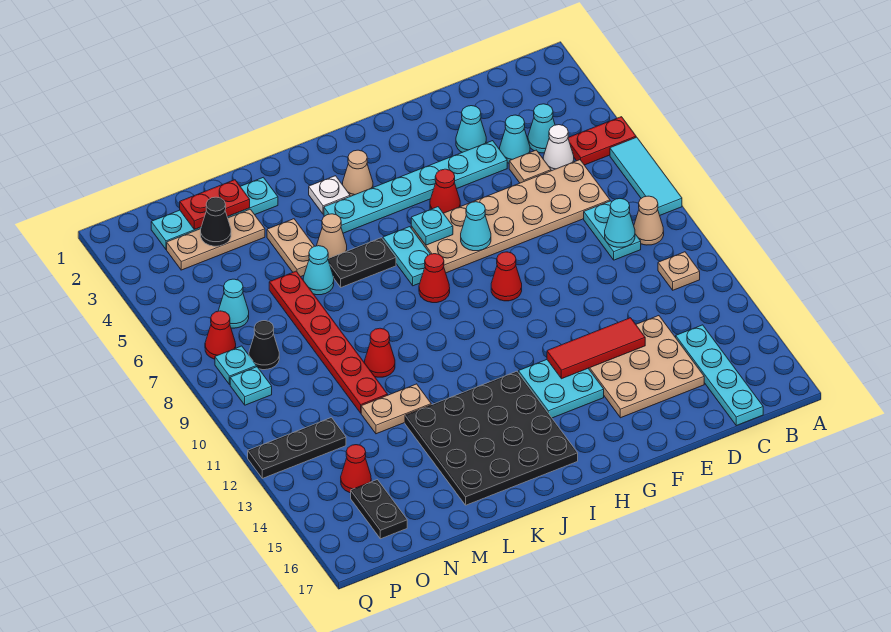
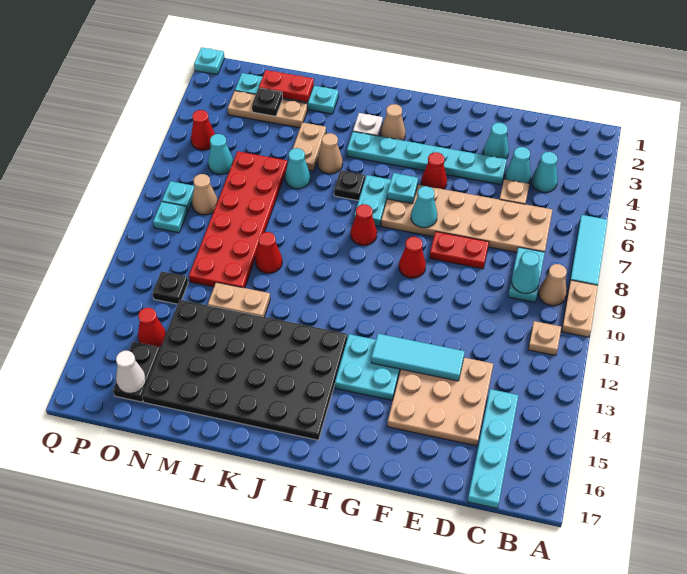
red plate A5:B5 level 1 -> red plate E8:F8 level 1
none -> tan plate A9:A10 level 1
white cone C5 level 1 -> white cone O16 level 2
red tile E13:G13 level 2 -> cyan tile E13:G13 level 2
black plate I13:L16 level 1 -> black plate I13:N16 level 1
black plate J6:K6 level 1 -> black plate J6 level 1
red plate M6:M11 level 1 -> red plate M6:N11 level 1
black cone N3 level 2 -> black plate N3 level 2
black cone O8 level 1 -> tan cone O8 level 1
black plate O12:Q12 level 1 -> black plate O12 level 1
red cone P7 level 1 -> red cone P5 level 1
none -> cyan plate Q1 level 1

